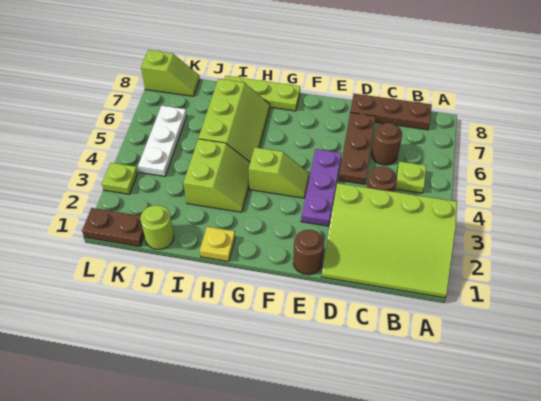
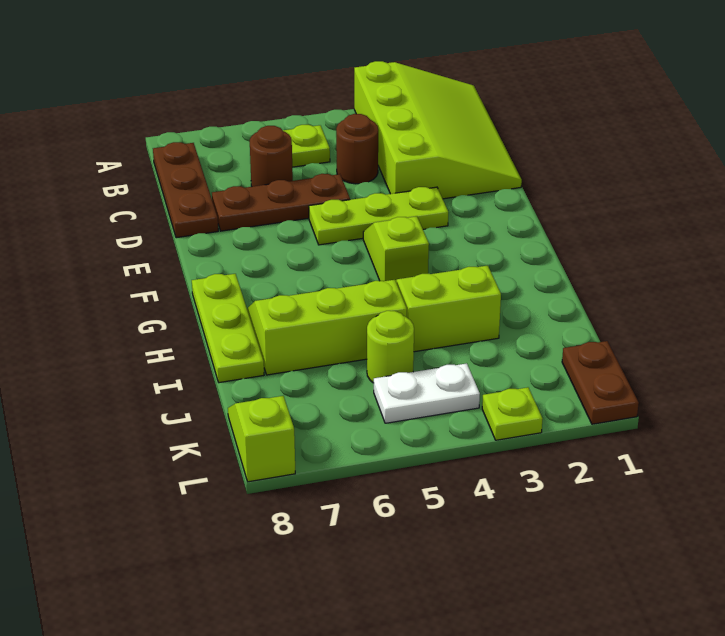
brown round brick E1 level 1 -> none
purple plate E3:E5 level 1 -> lime plate E3:E5 level 1
yellow plate H1 level 1 -> none
lime round brick J1 level 1 -> lime round brick J5 level 1
white plate K4:K6 level 1 -> white plate K4:K5 level 1

